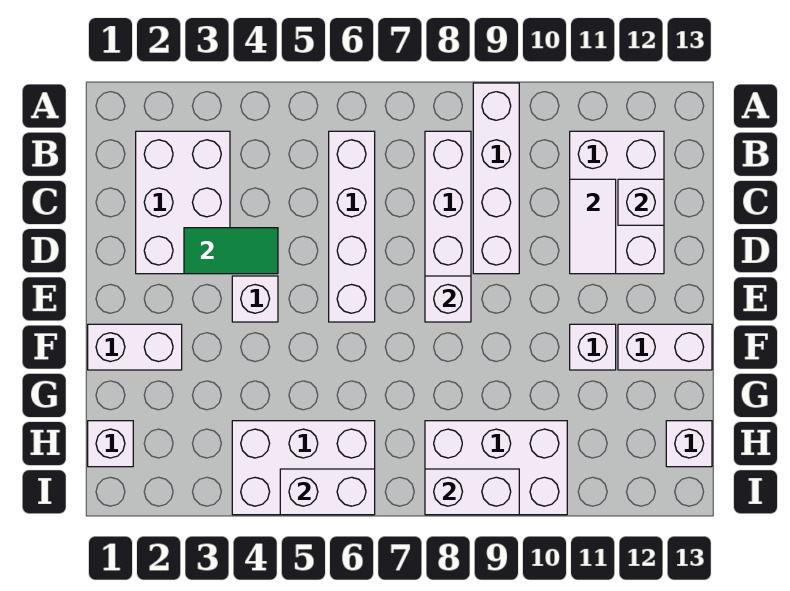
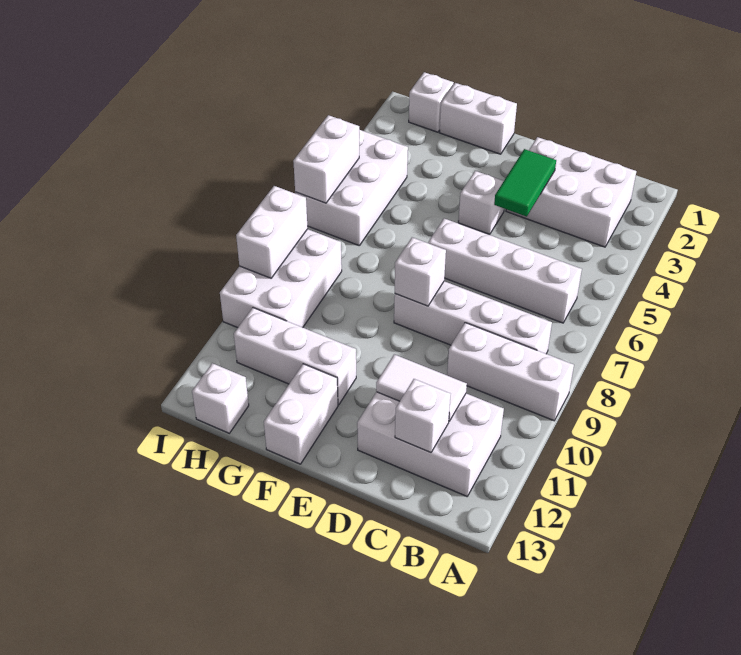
white brick A9:D9 level 1 -> white brick A9:C9 level 1
white brick F1:F2 level 1 -> white brick F1:G1 level 1
white brick F11 level 1 -> white brick F11:H11 level 1

